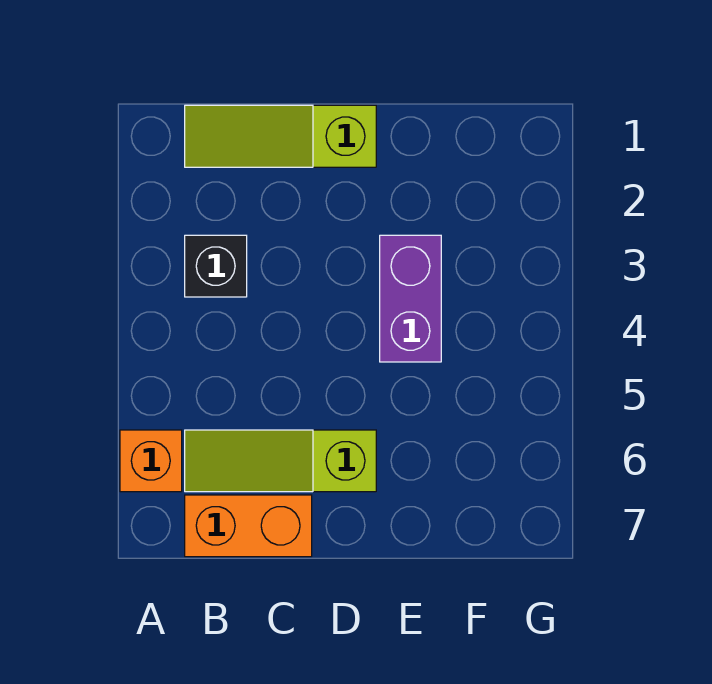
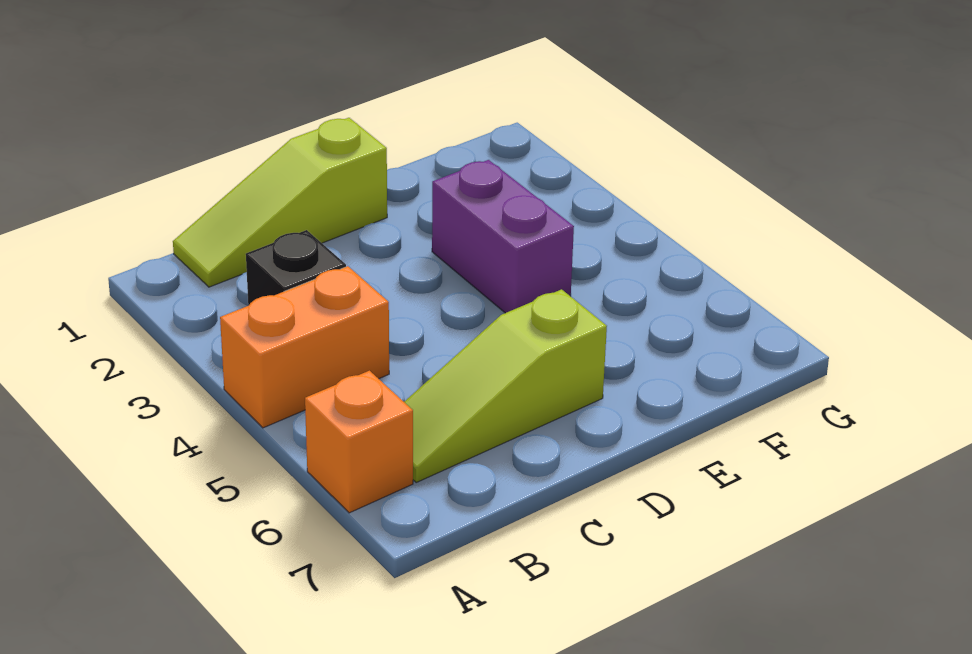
orange brick B7:C7 level 1 -> orange brick A4:B4 level 1

